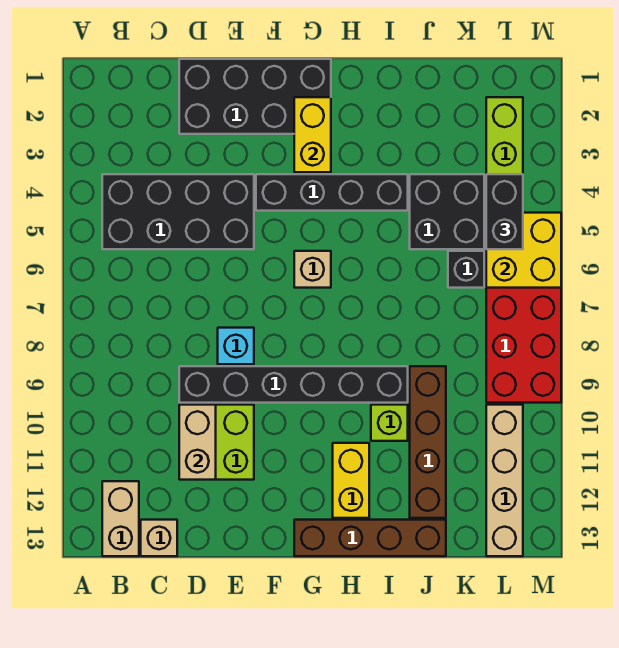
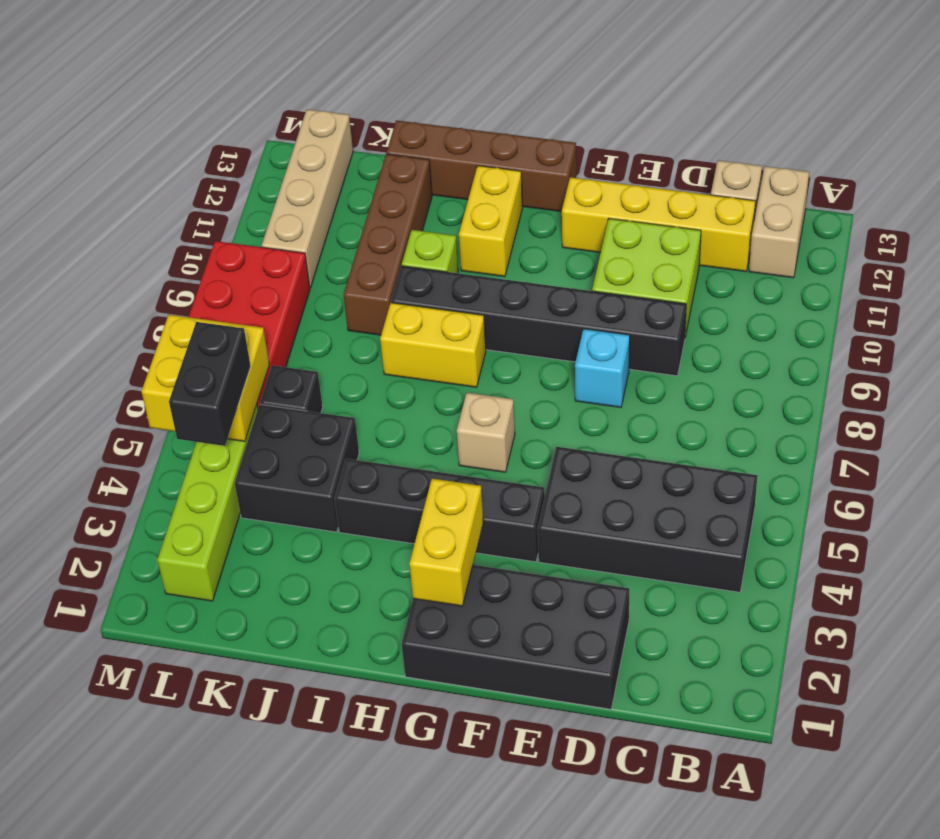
none -> yellow brick C12:F12 level 1
tan brick D10:D11 level 2 -> none
none -> yellow brick H8:I8 level 1

